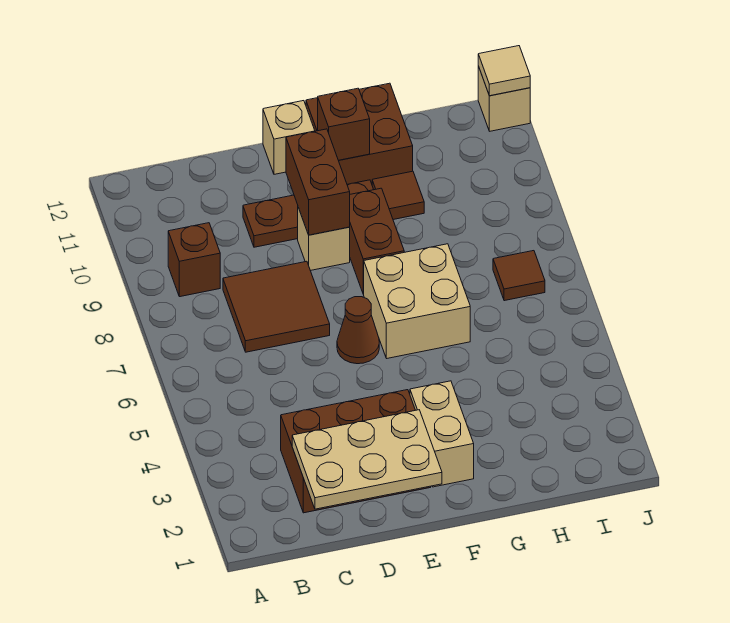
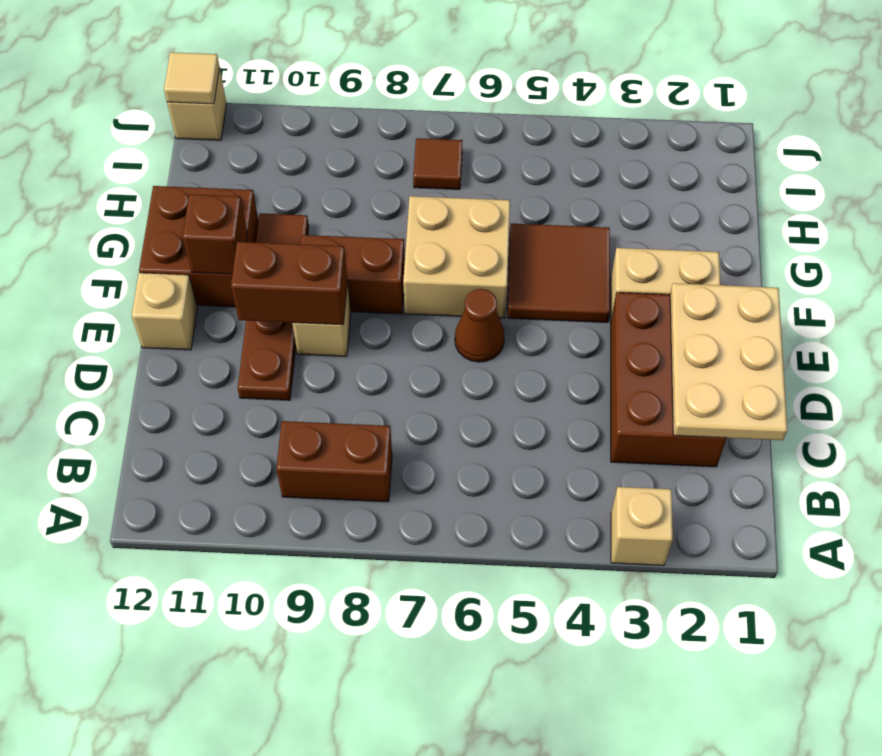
none -> tan brick A3 level 1
brown brick B9 level 1 -> brown brick B8:B9 level 1
brown tile C7:D8 level 1 -> brown tile F4:G5 level 1

